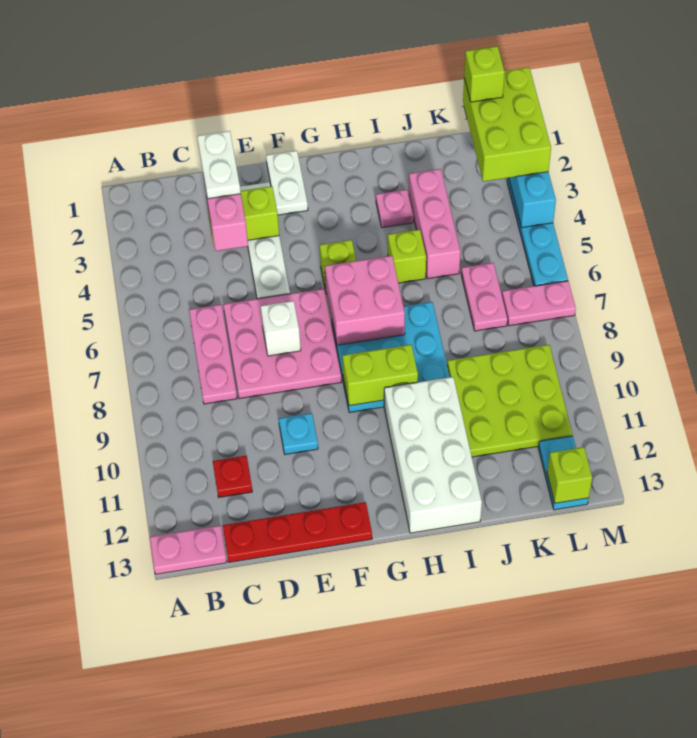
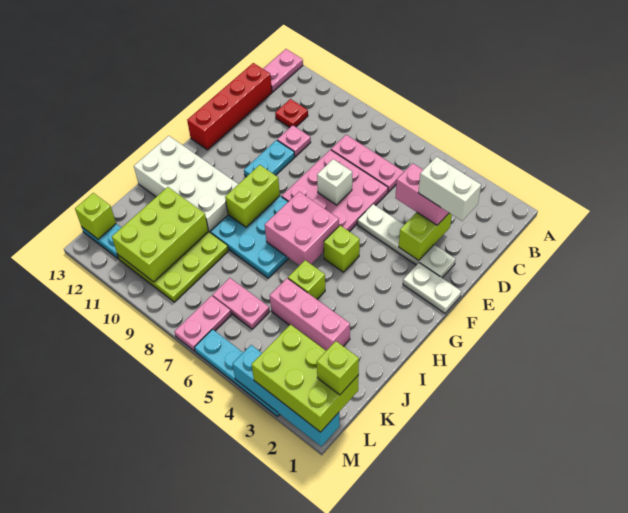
red plate C13:F13 level 1 -> red brick C13:F13 level 1
white plate D2:D3 level 4 -> white brick D2:D3 level 4
cyan plate E10 level 1 -> cyan plate E10:F10 level 1
pink plate I3 level 1 -> pink plate D10 level 1
none -> lime brick J10:L11 level 2

